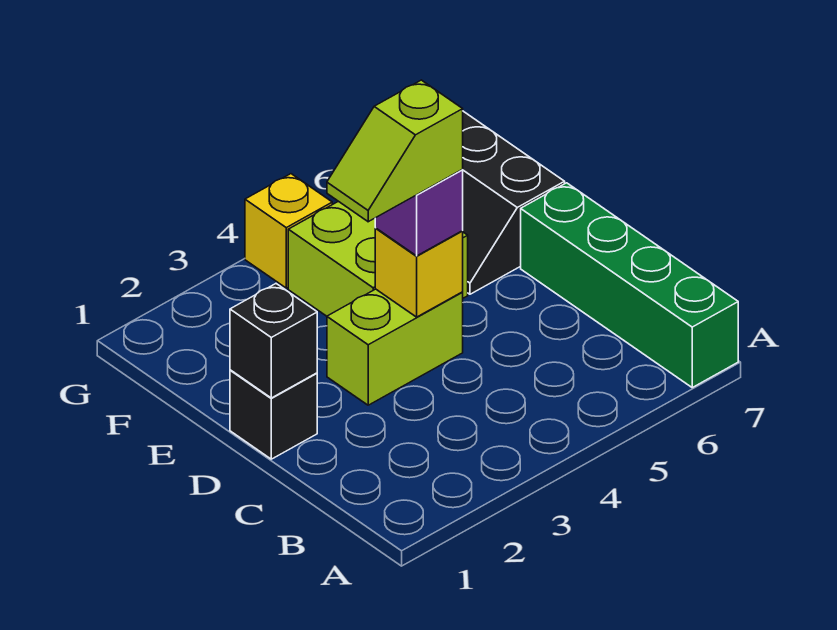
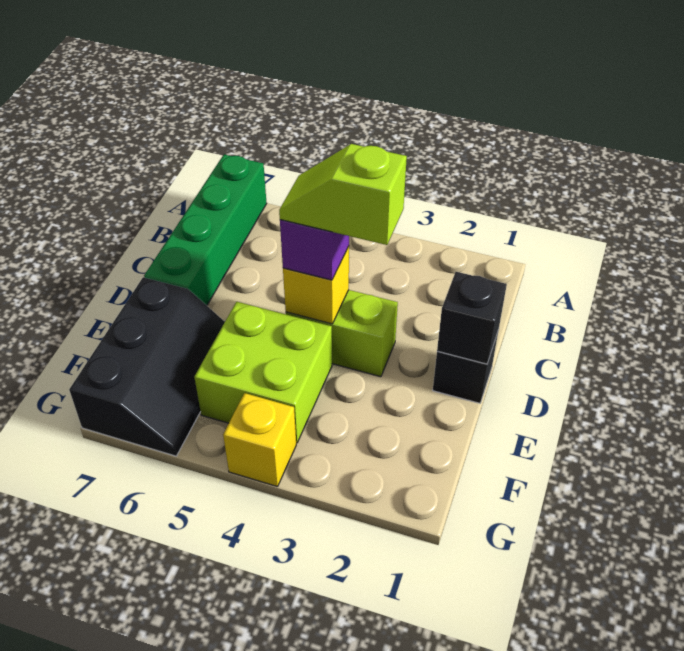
lime slope D3:D4 level 4 top 4 -> lime slope D3:D4 level 4 top 3

